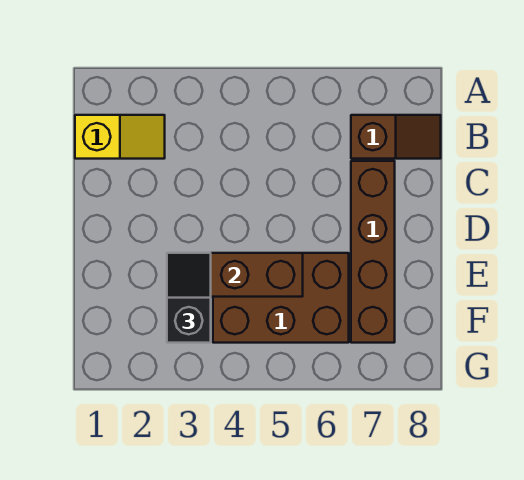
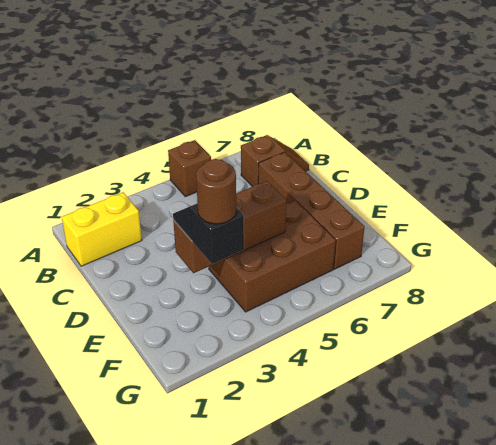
none -> brown brick A5 level 1
yellow slope B1:B2 level 1 top 1 -> yellow brick B1:B2 level 1
none -> brown round brick F3 level 4

